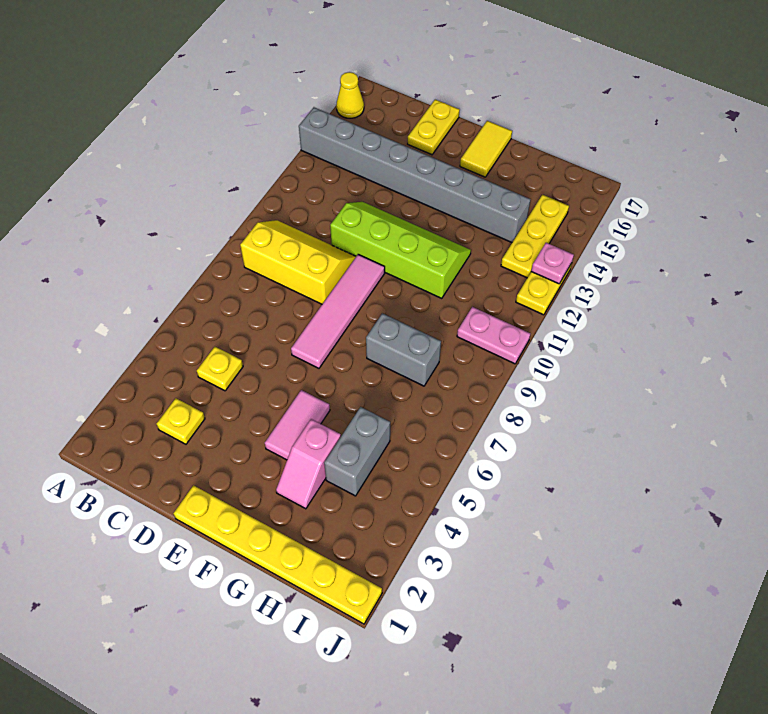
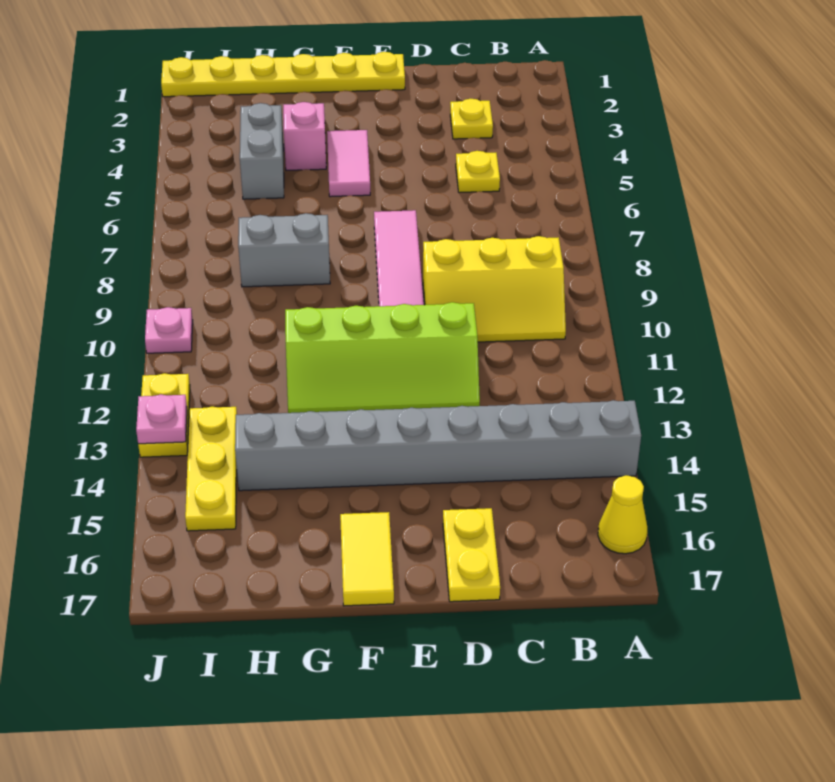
pink plate I10:J10 level 1 -> pink plate J10 level 1

